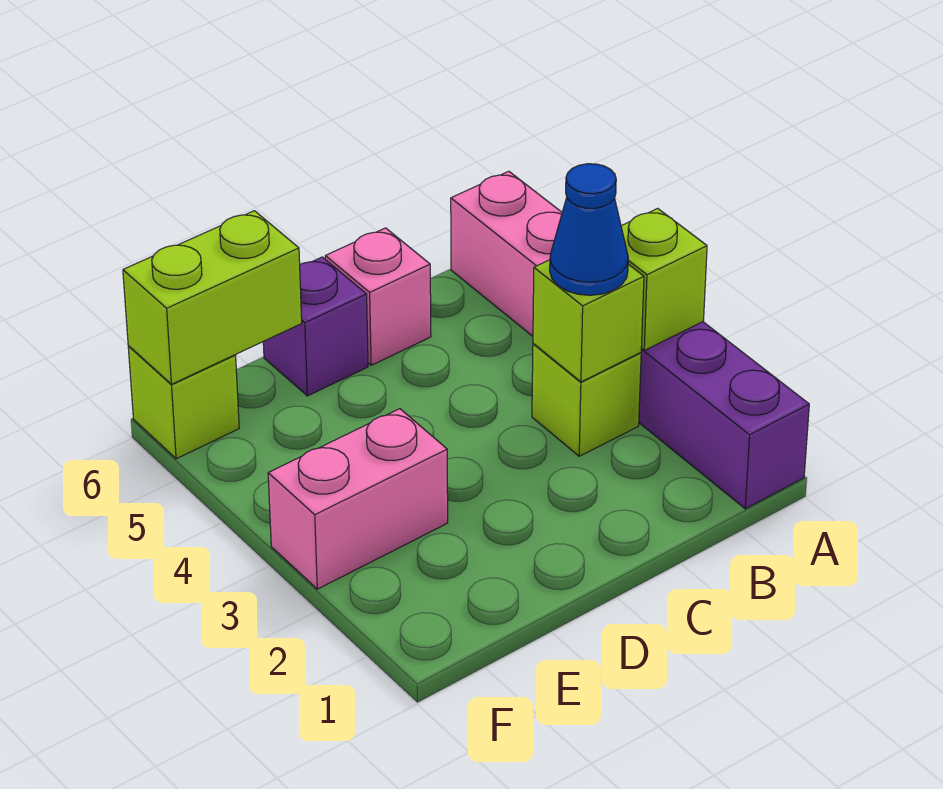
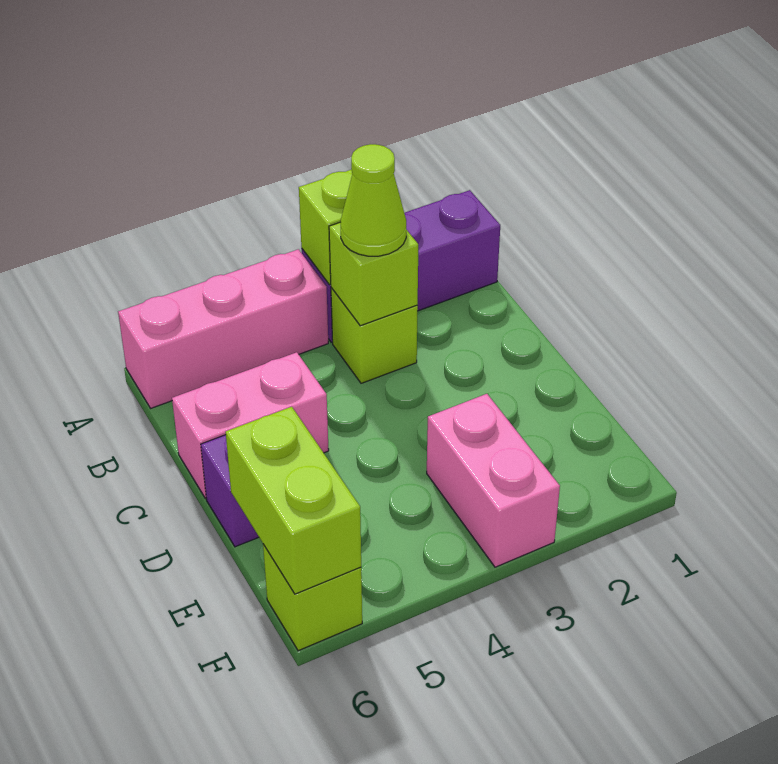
blue cone B3 level 3 -> lime cone B3 level 3
pink brick C6 level 1 -> pink brick C5:C6 level 1

